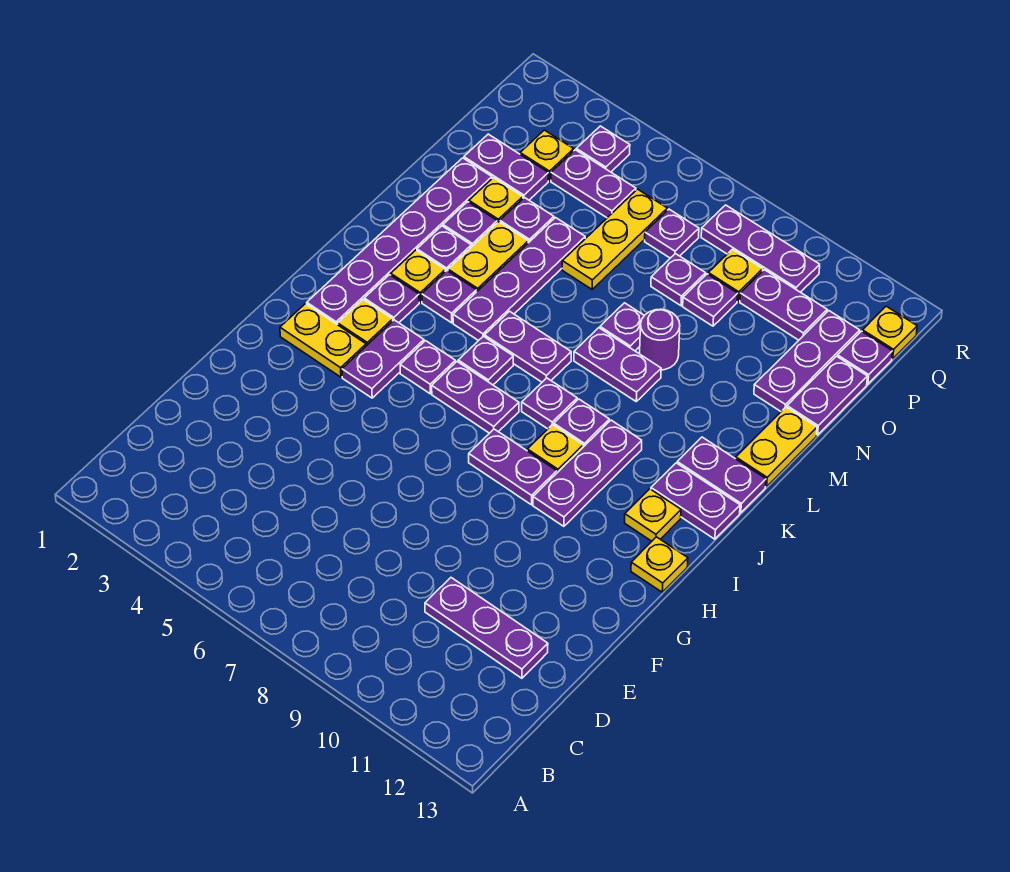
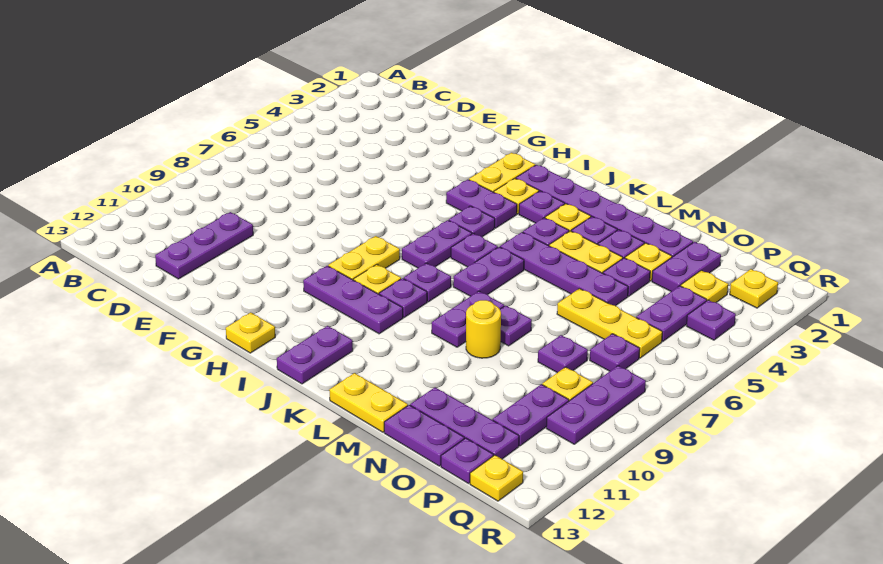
purple plate H8:H9 level 1 -> yellow plate H8:H9 level 1
yellow plate I12 level 1 -> yellow plate Q2 level 1
purple plate K12:K13 level 1 -> none
purple round brick M9 level 1 -> yellow round brick M9 level 1
purple plate O9 level 1 -> none

